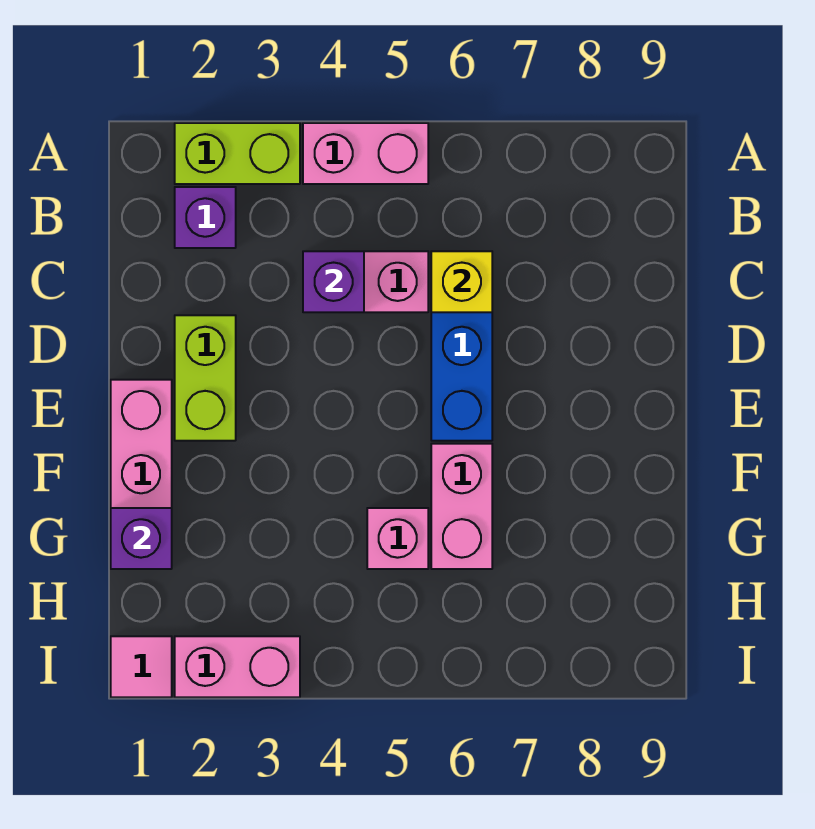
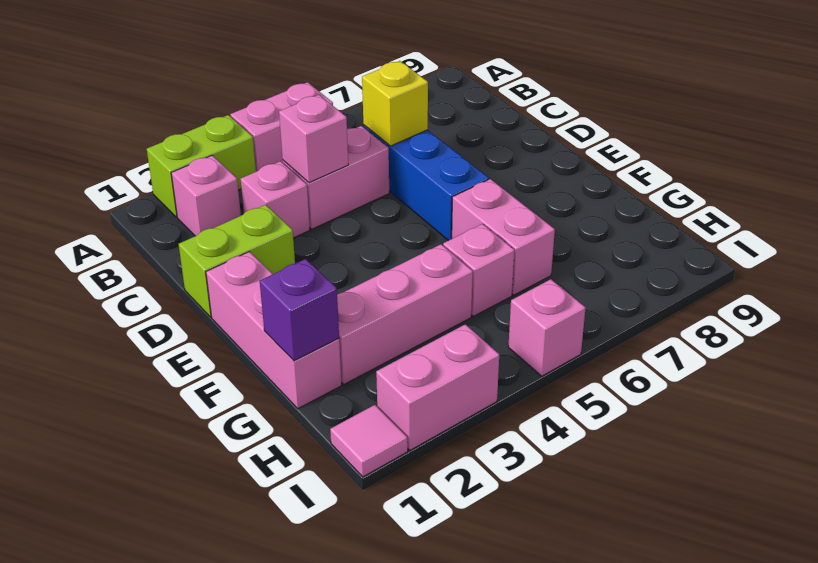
purple brick B2 level 1 -> pink brick B2 level 1
none -> pink brick C3 level 1
purple brick C4 level 2 -> pink brick C4 level 2
lime brick D2:E2 level 1 -> lime brick D1:D2 level 1
none -> pink brick G2:G4 level 1
none -> pink brick I5 level 1

